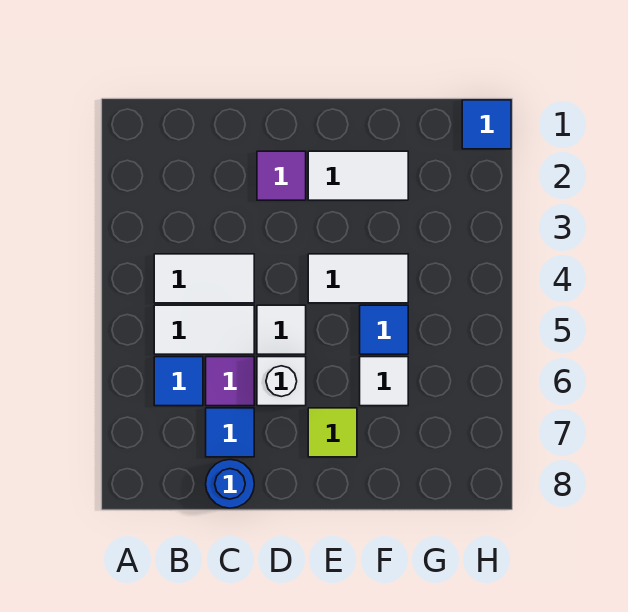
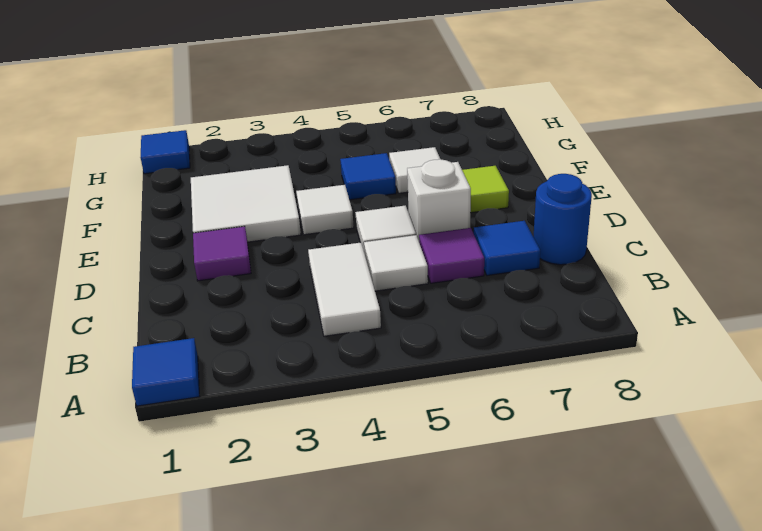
white tile B5:C5 level 1 -> white tile C5 level 1
blue tile B6 level 1 -> blue tile A1 level 1
white tile E2:F2 level 1 -> white tile E2:F3 level 1
white tile E4:F4 level 1 -> white tile E4 level 1

